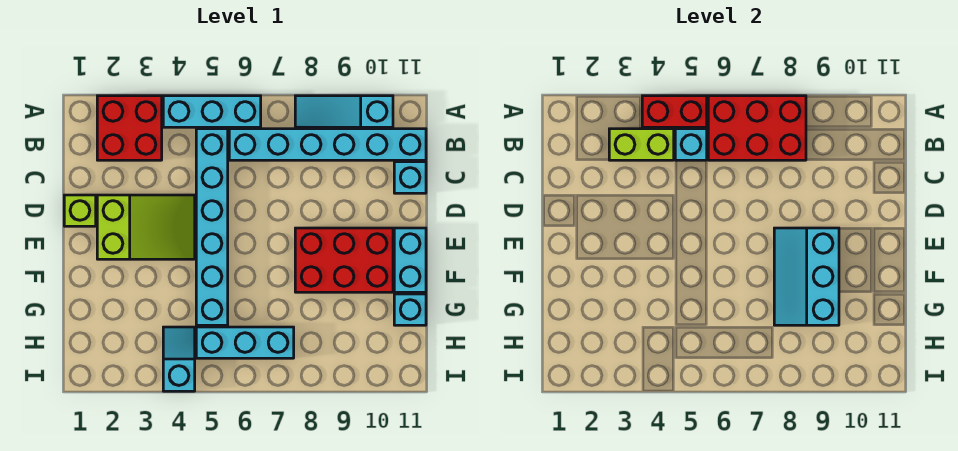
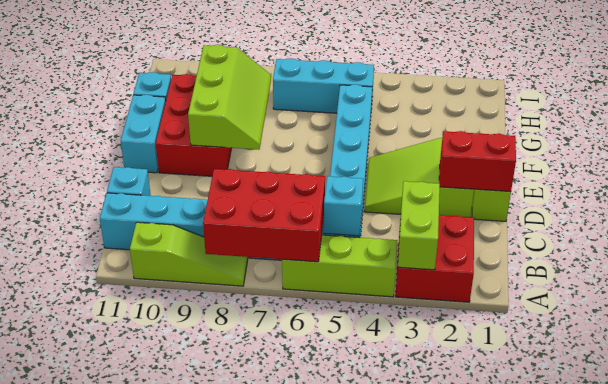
cyan brick A4:A6 level 1 -> lime brick A4:A6 level 1
red brick A4:A5 level 2 -> red brick D1:D2 level 2
cyan slope A8:A10 level 1 top 10 -> lime slope A8:A10 level 1 top 10
lime brick B3:B4 level 2 -> lime brick A3:B3 level 2
red brick E8:F10 level 1 -> red brick E9:G10 level 1
cyan slope E8:G9 level 2 top 9 -> lime slope E8:G9 level 2 top 9
cyan slope H4:I4 level 1 top I -> none

